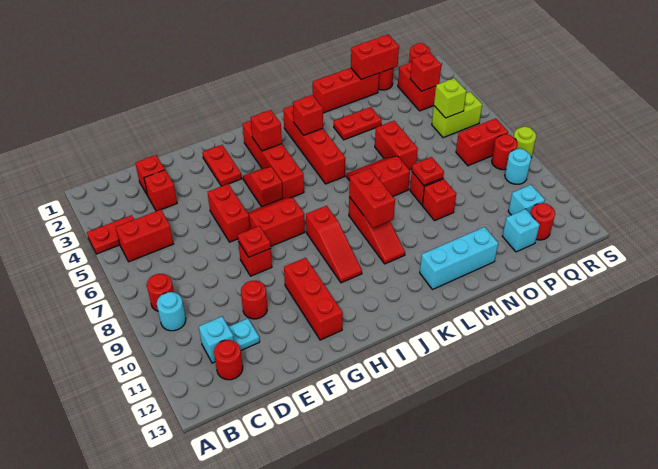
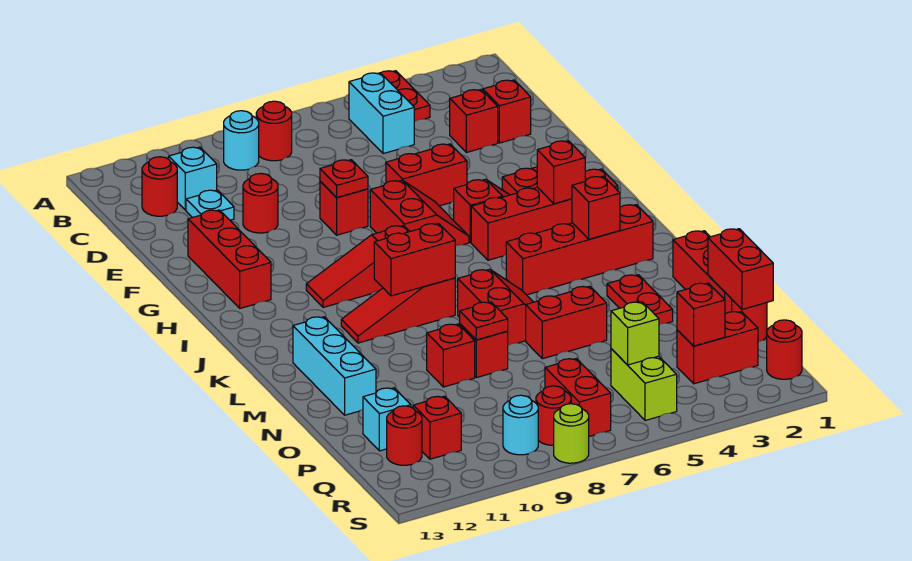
red brick B5:C5 level 1 -> cyan brick B5:C5 level 1
red brick G10:G12 level 1 -> red brick F12:H12 level 1
cyan brick Q11 level 1 -> red brick Q11 level 1

